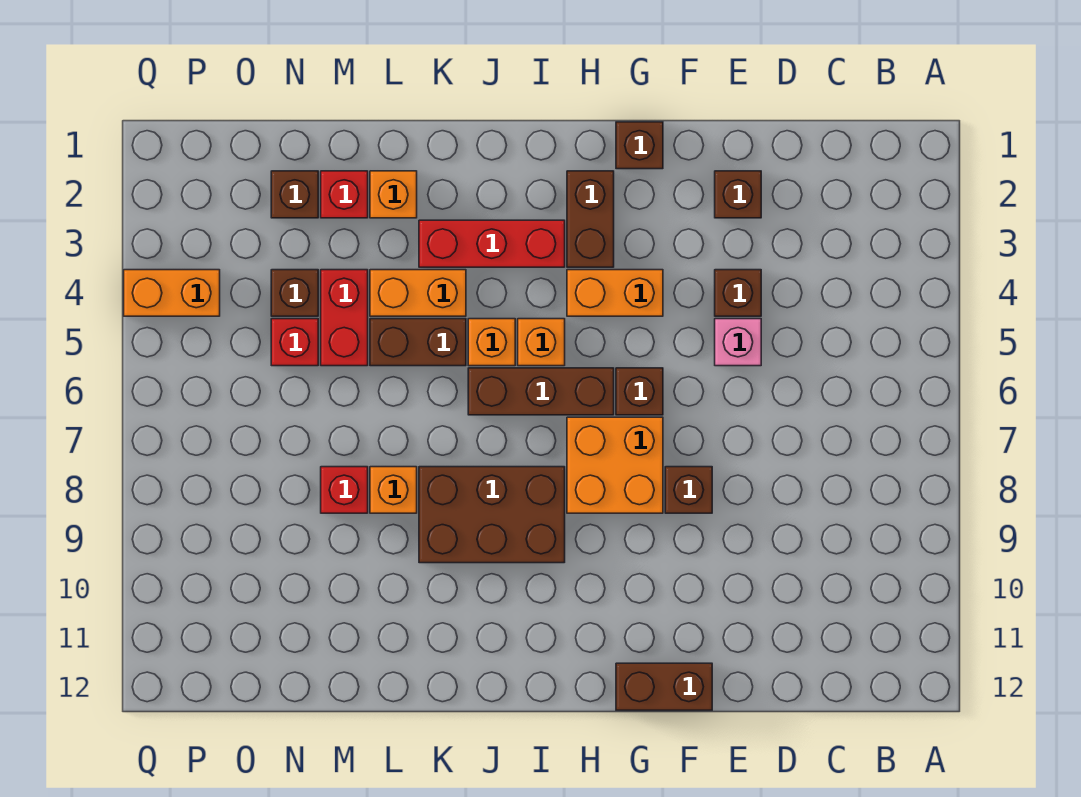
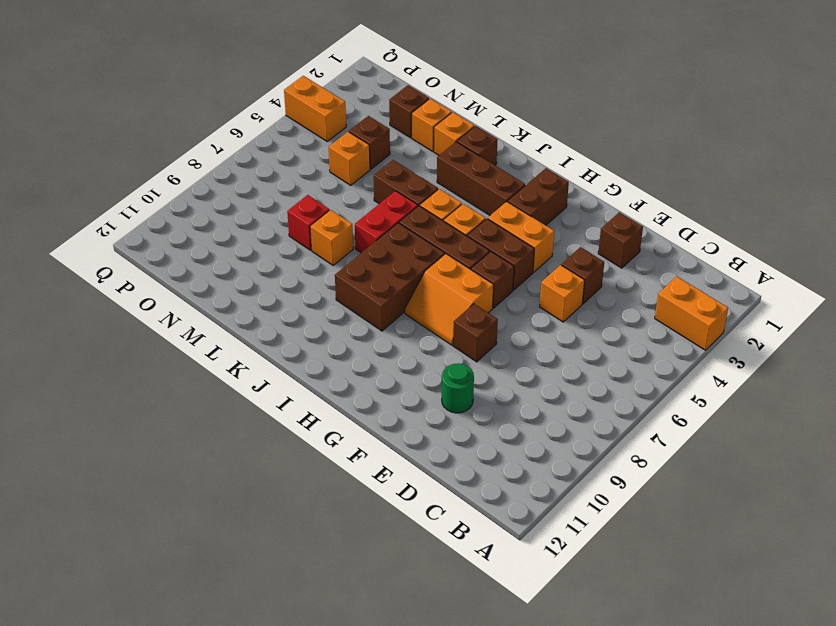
pink brick E5 level 1 -> orange brick E5 level 1
none -> green round brick E10 level 1
brown brick F12:G12 level 1 -> brown brick G5:H5 level 1
brown brick G1 level 1 -> brown brick K2 level 1
orange brick G7:H8 level 1 -> orange slope G7:H8 level 1 top 7
red brick I3:K3 level 1 -> brown brick I3:K3 level 1
brown brick I8:K9 level 1 -> brown brick I7:J9 level 1
orange brick K4:L4 level 1 -> orange brick A3:B3 level 1
red brick M2 level 1 -> orange brick M2 level 1
red brick M4:M5 level 1 -> red brick K6:K7 level 1
red brick N5 level 1 -> orange brick N5 level 1

